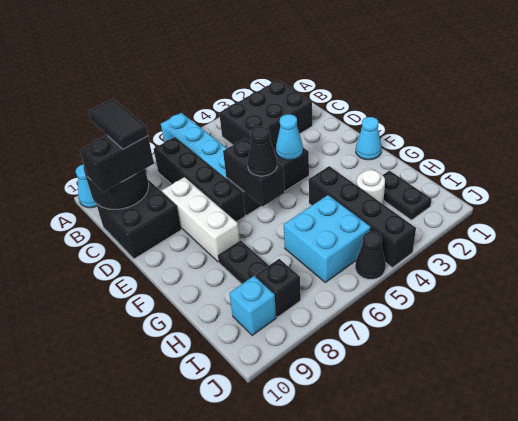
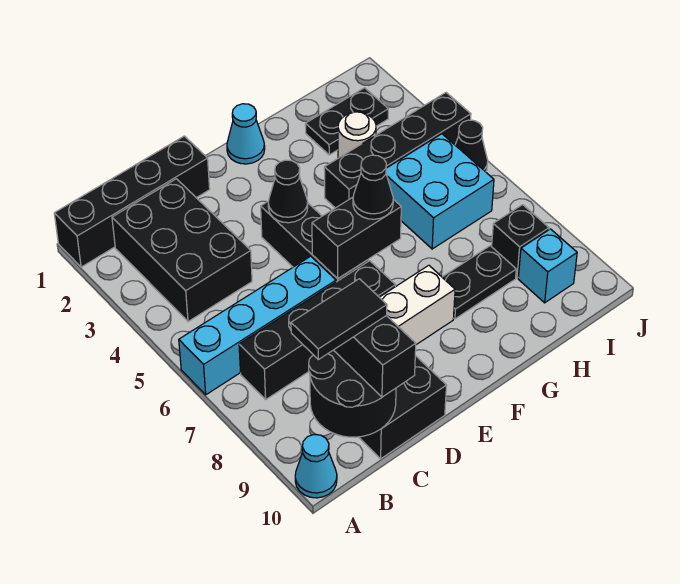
none -> black brick A1:D1 level 1
cyan cone E4 level 2 -> black cone E4 level 2

